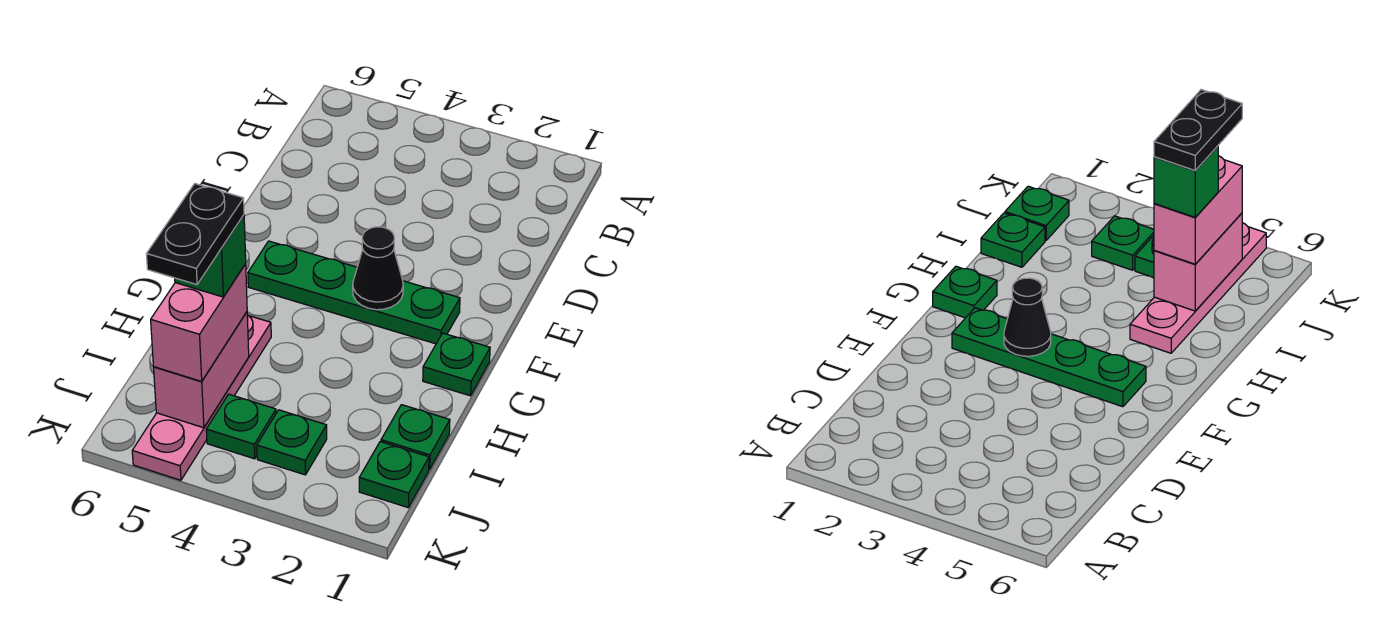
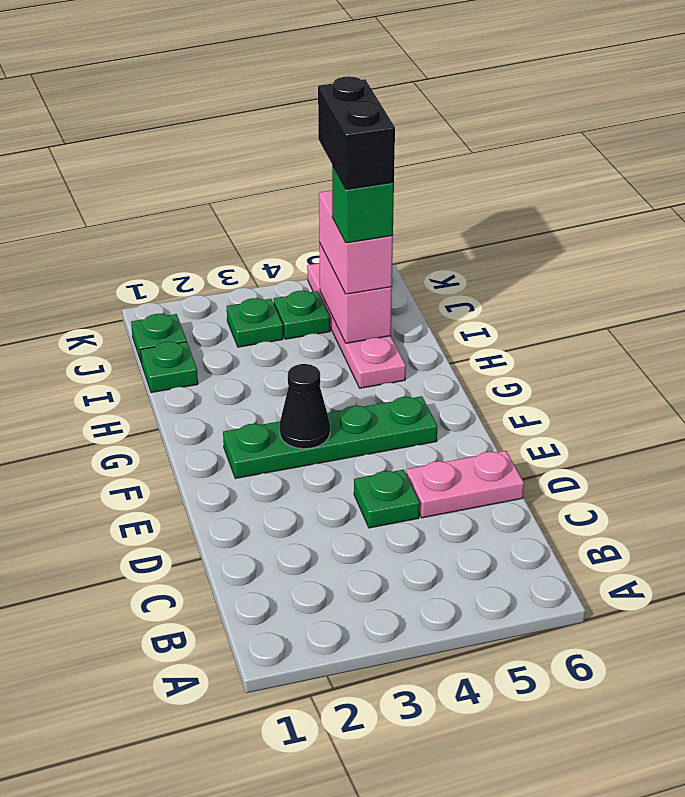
none -> pink plate D5:D6 level 1
green plate G1 level 1 -> green plate D4 level 1
black plate I5:J5 level 5 -> black brick I5:J5 level 5

